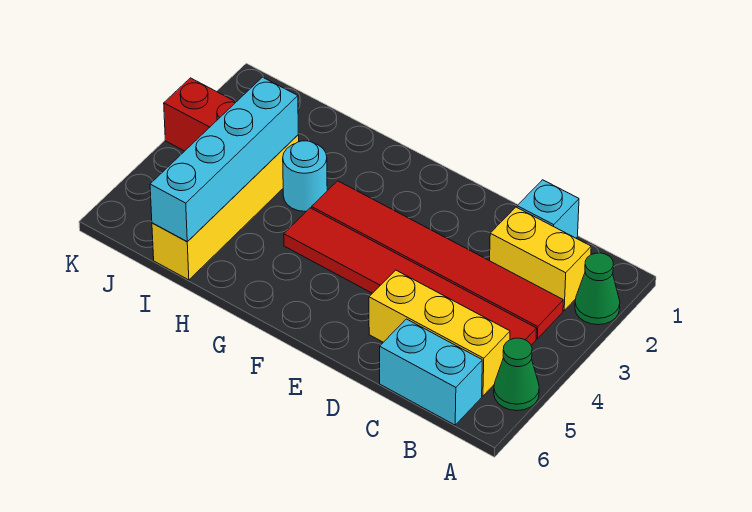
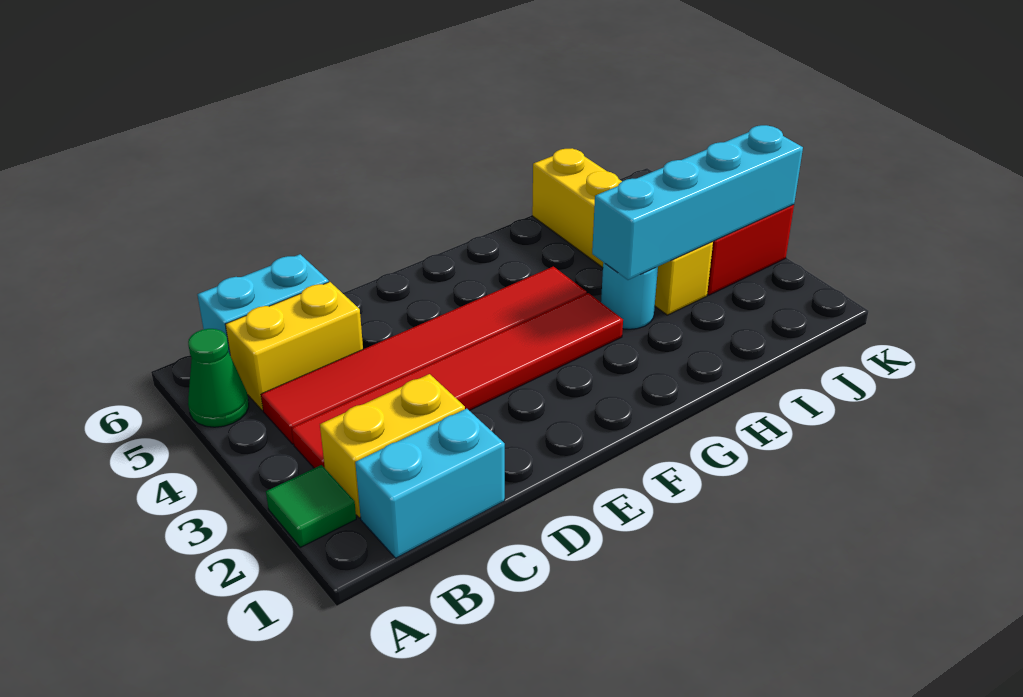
green cone A2 level 1 -> green tile A2 level 1
yellow brick B5:D5 level 1 -> yellow brick B5:C5 level 1
cyan brick C1 level 1 -> cyan brick B1:C1 level 1
cyan brick I3:I6 level 2 -> cyan brick H3:K3 level 2

